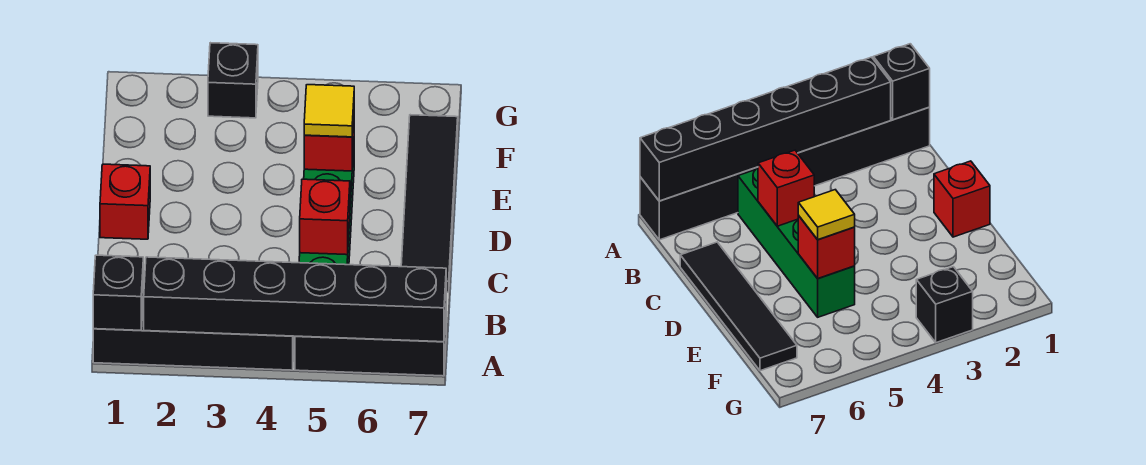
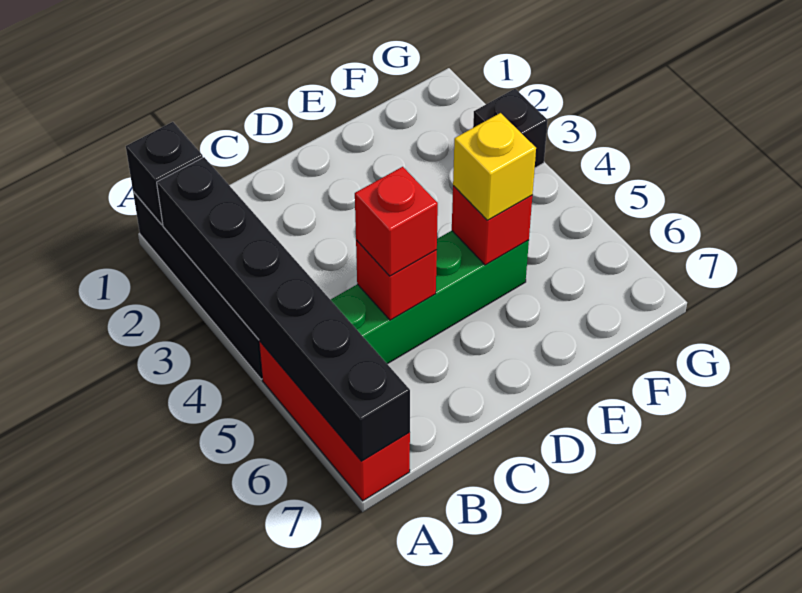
black brick A5:A7 level 1 -> red brick A5:A7 level 1
black tile C7:F7 level 1 -> none
red brick D1 level 1 -> red brick C5 level 3
yellow tile E5 level 3 -> yellow brick E5 level 3

